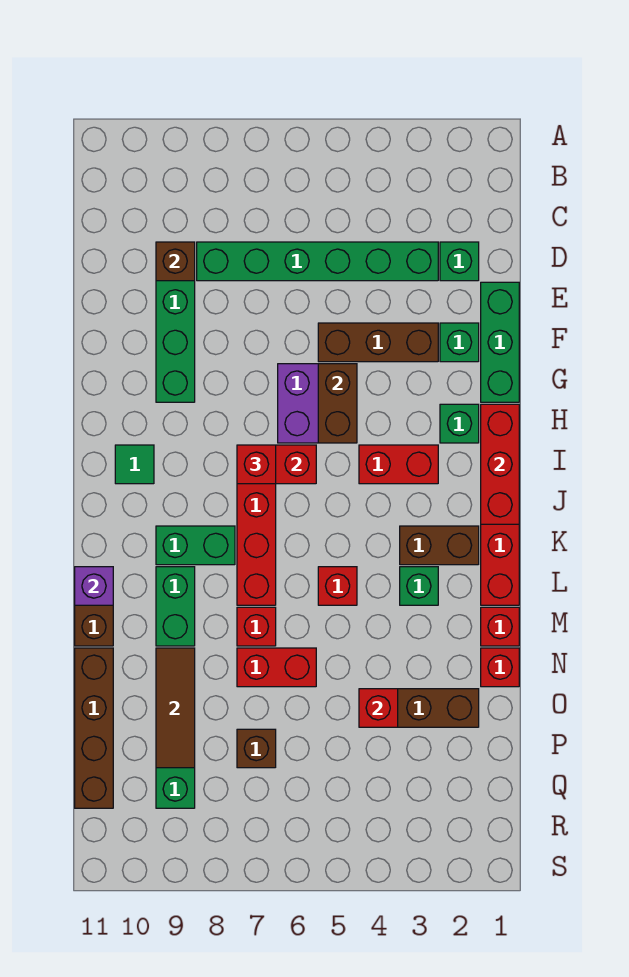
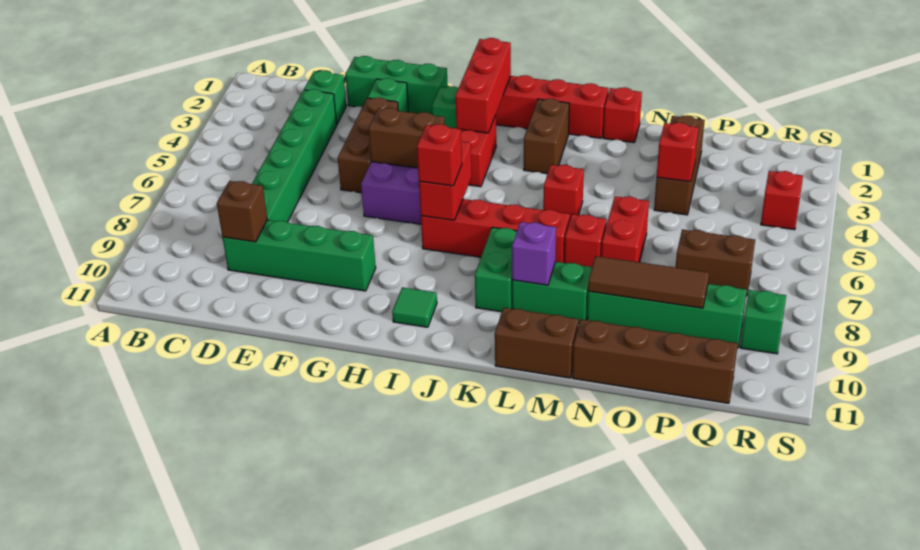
red brick H1:J1 level 2 -> red brick I1:I3 level 2
green brick L3 level 1 -> green brick R9 level 1
purple brick L11 level 2 -> purple brick L9 level 2
red brick N1 level 1 -> red brick R4 level 1
brown brick P7 level 1 -> brown brick P7:Q7 level 1

